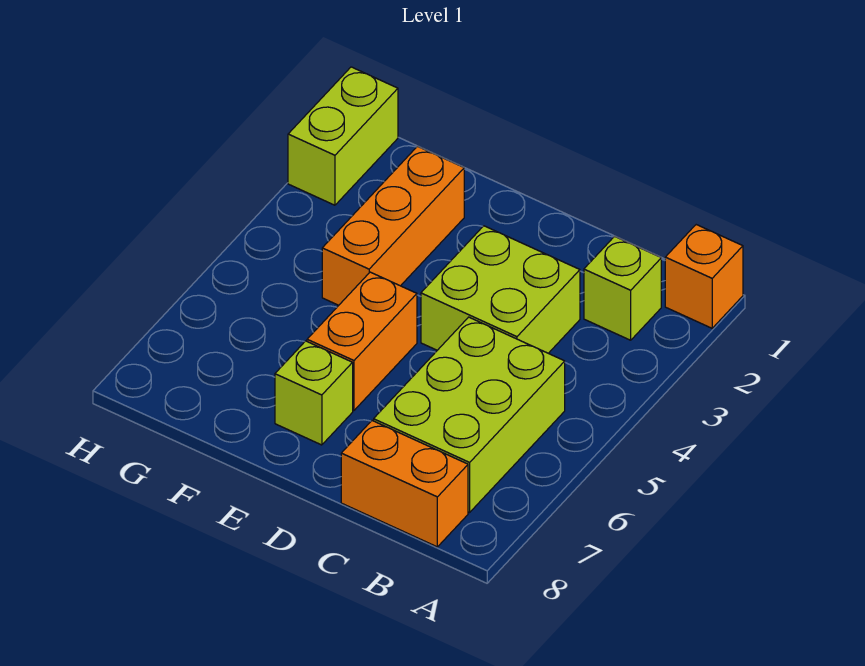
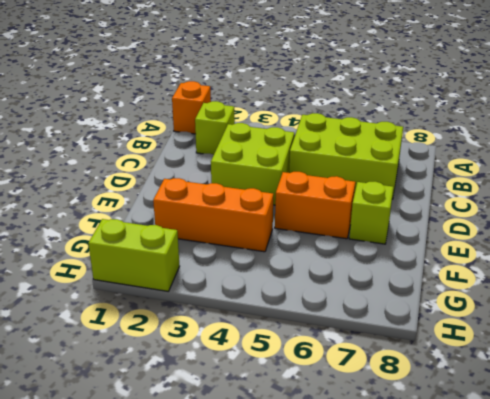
orange brick B8:C8 level 1 -> none

